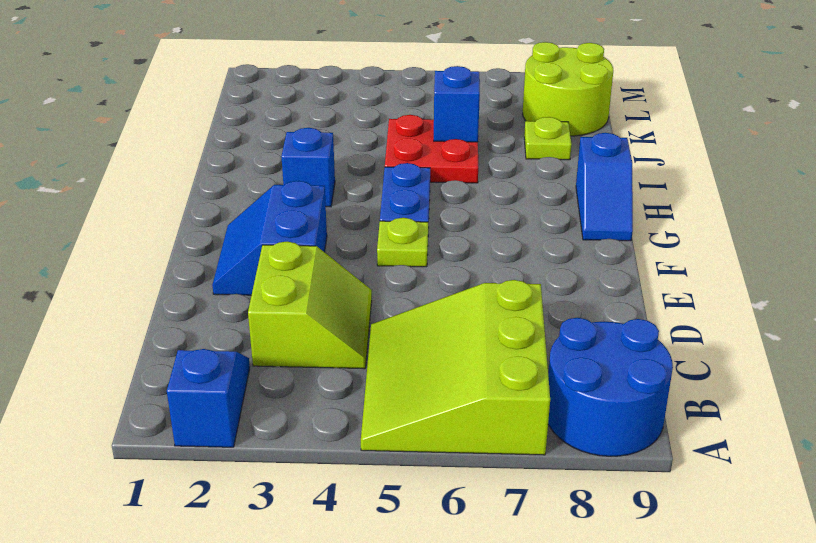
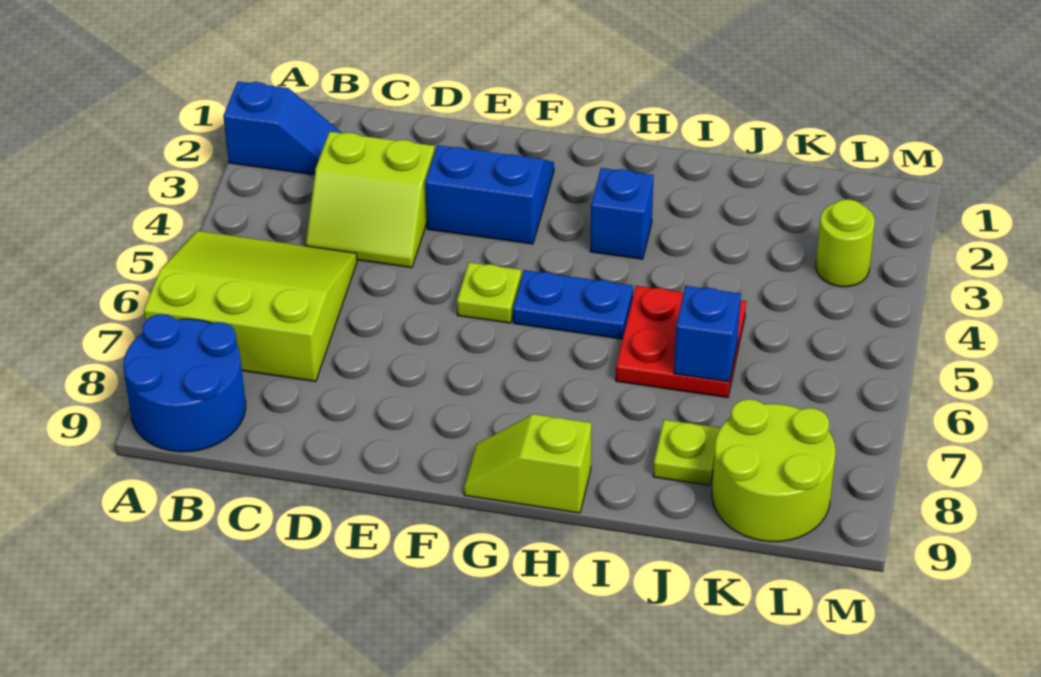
blue slope G9:H9 level 1 top H -> lime slope G9:H9 level 1 top H
none -> lime round brick L3 level 1

